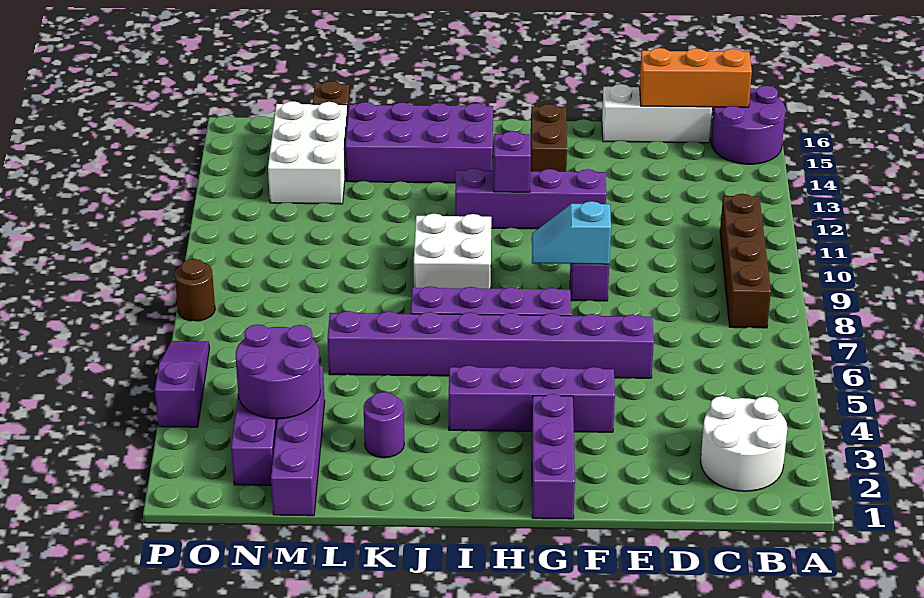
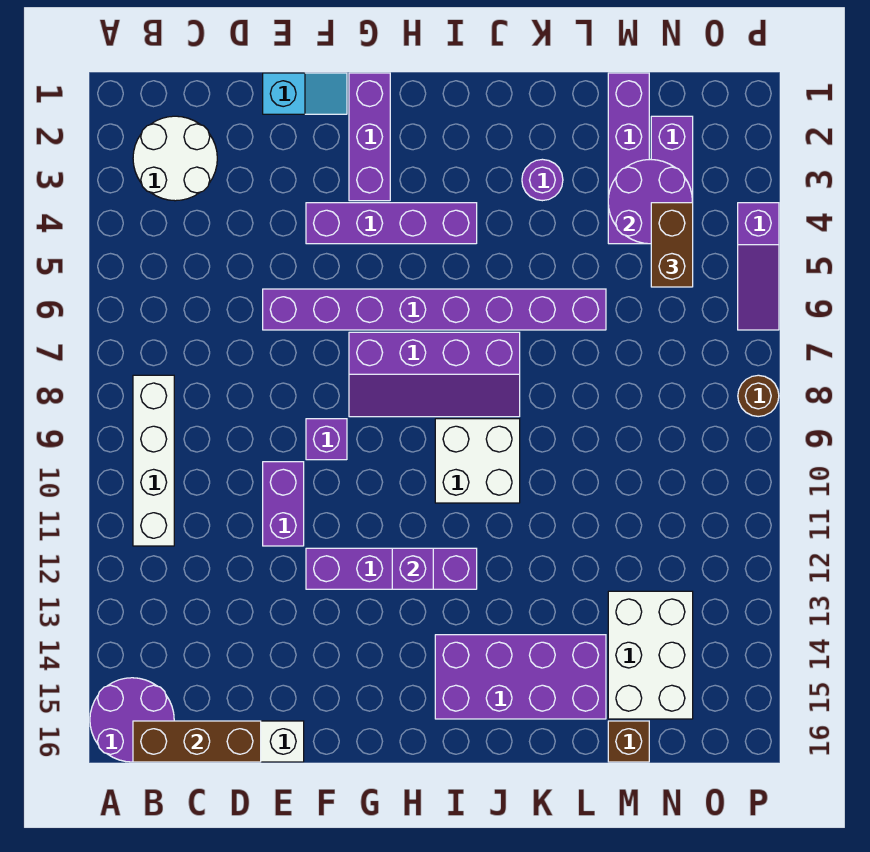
brown brick B8:B11 level 1 -> white brick B8:B11 level 1
orange brick B16:D16 level 2 -> brown brick B16:D16 level 2
none -> purple brick E10:E11 level 1
cyan slope F9:G9 level 2 top F -> cyan slope E1:F1 level 1 top E
brown brick G14:G15 level 1 -> brown brick N4:N5 level 3

